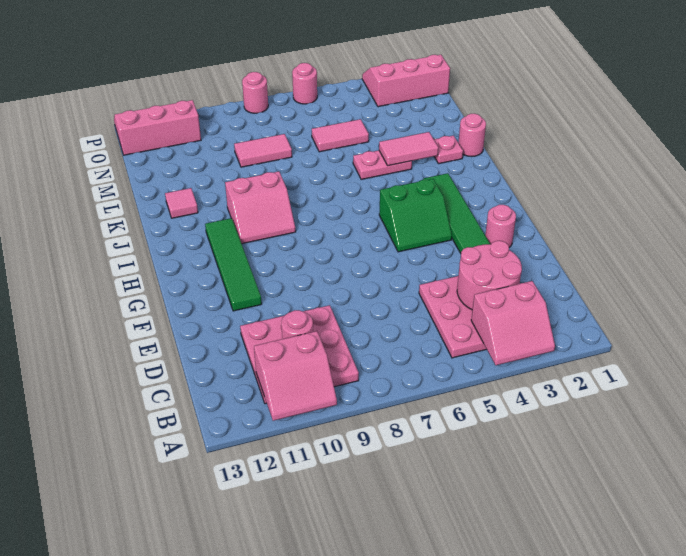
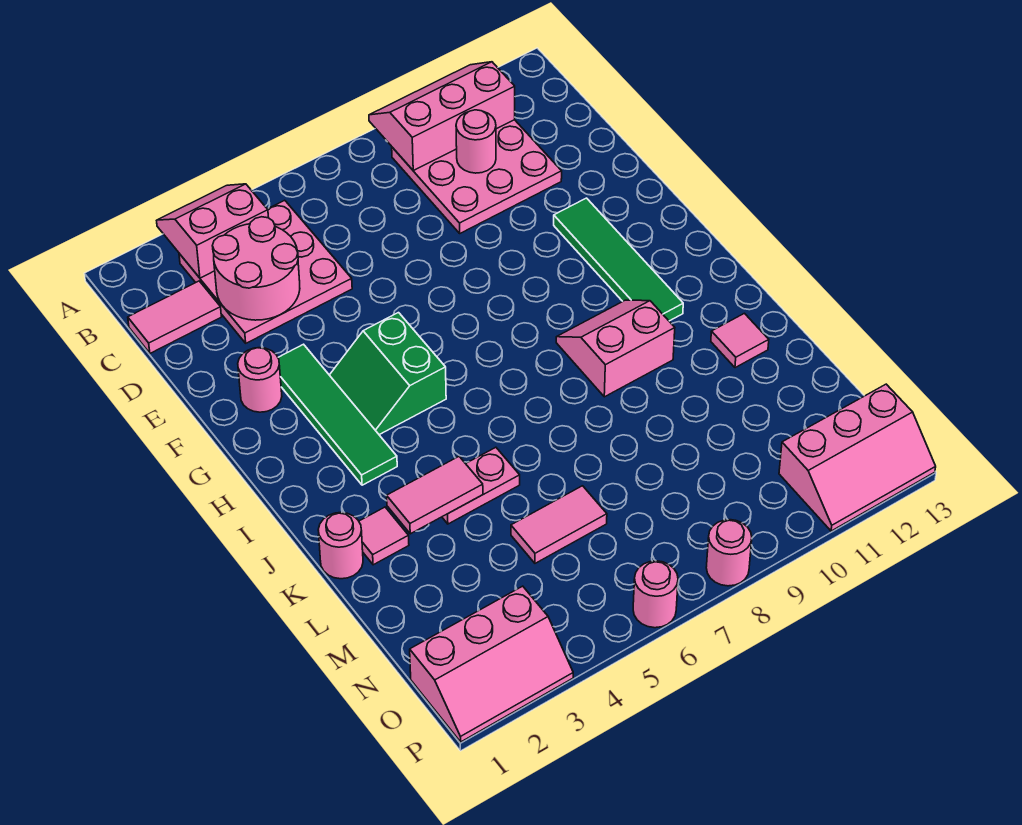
pink slope A10:B11 level 2 top B -> pink slope A9:B11 level 2 top B
green slope G4:H5 level 1 top H -> green slope G4:H5 level 1 top 5
pink plate K2 level 1 -> pink tile K2 level 1
pink tile M8:M9 level 1 -> pink tile C1:C2 level 1

